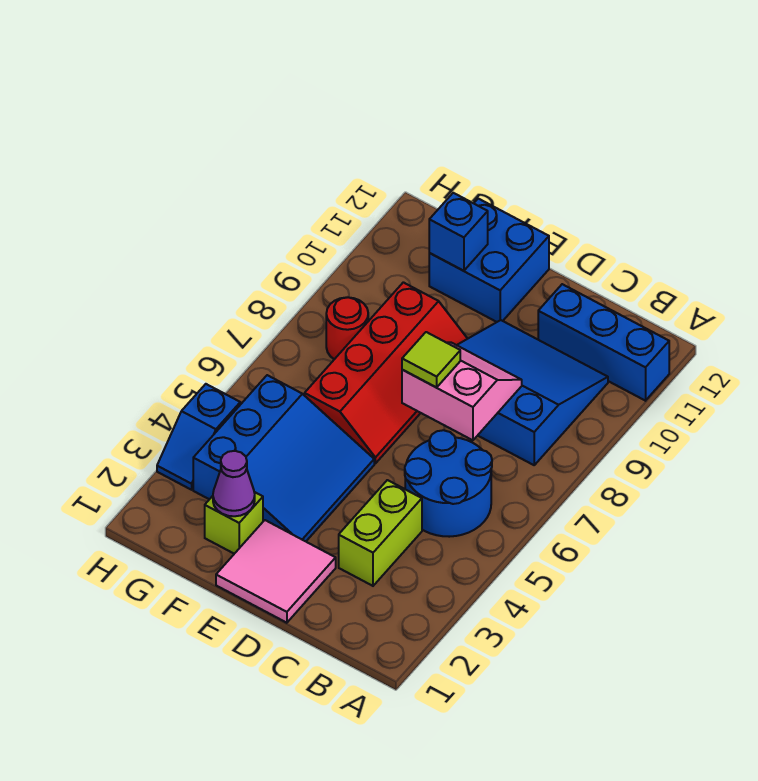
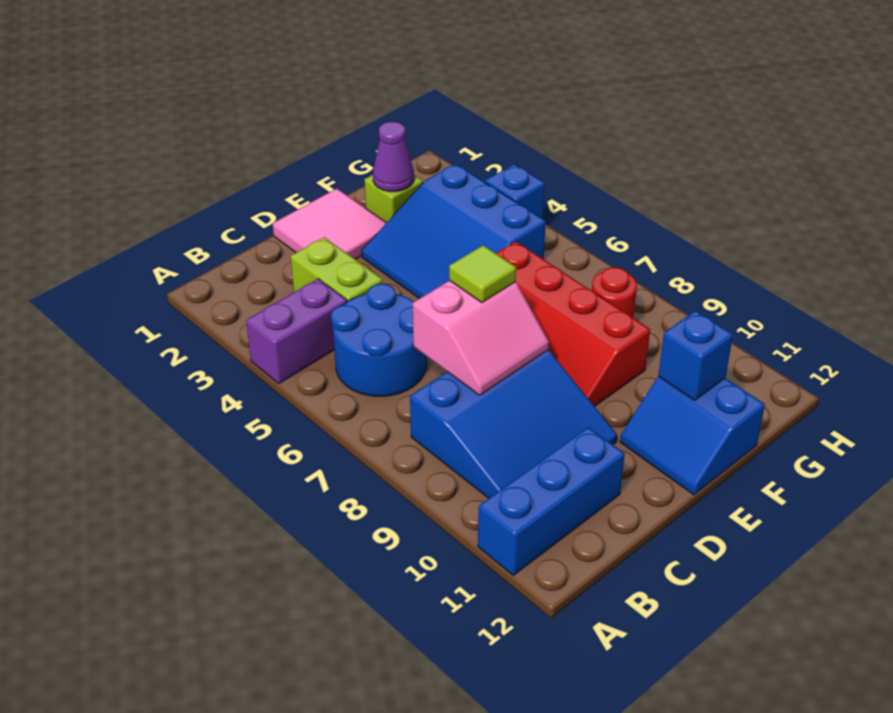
none -> purple brick A4:B4 level 1
blue brick E11:F12 level 1 -> blue slope E11:F12 level 1 top F

